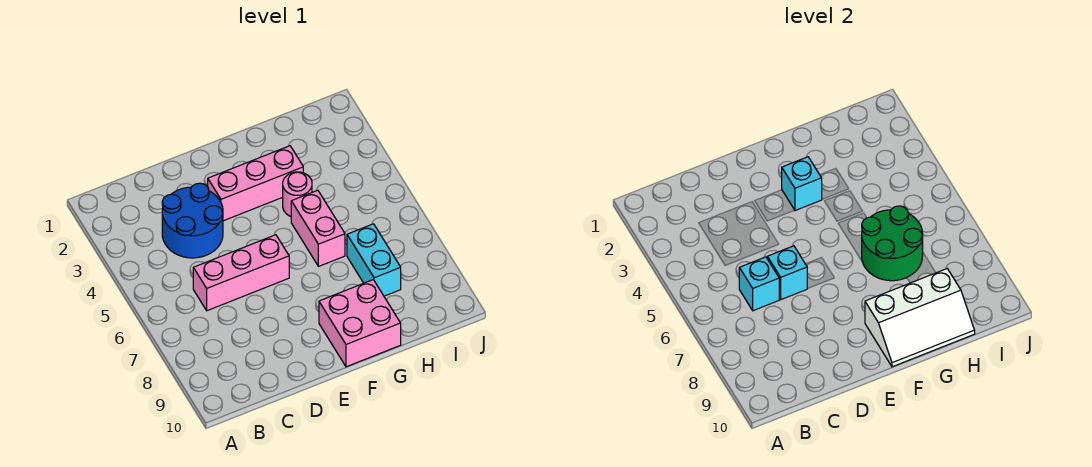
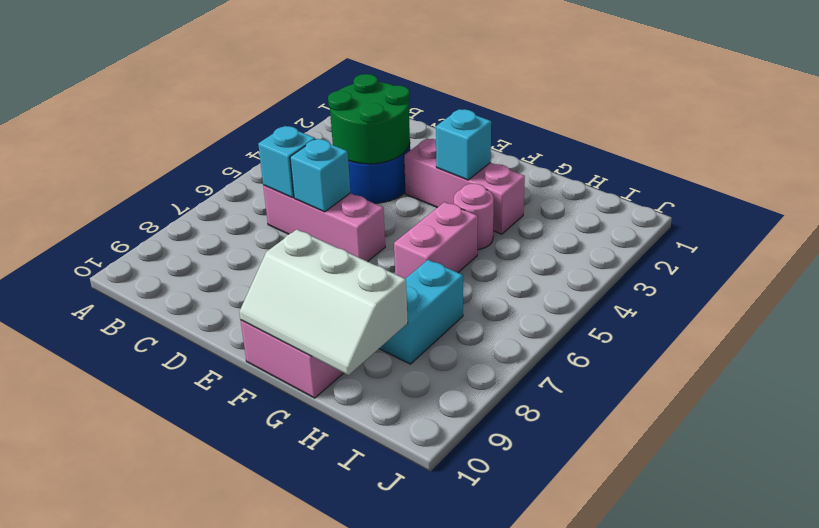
green round brick G6:H7 level 2 -> green round brick C3:D4 level 2

